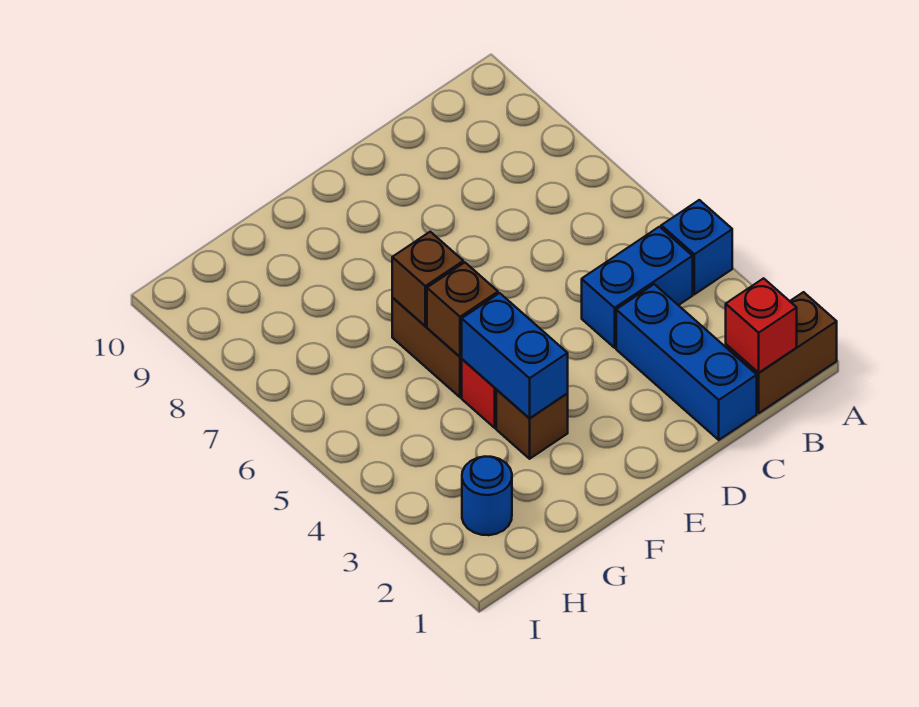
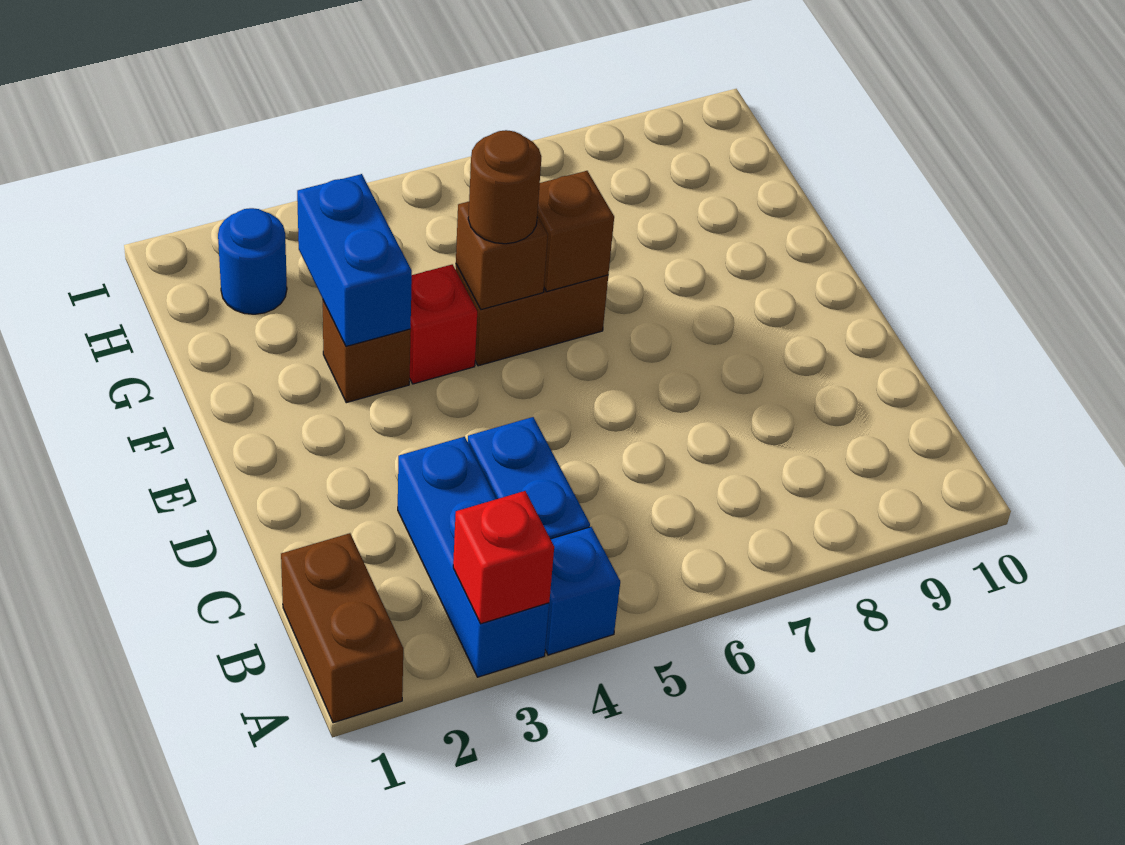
red brick B1 level 2 -> red brick A3 level 2
blue brick C1:C3 level 1 -> blue brick A3:C3 level 1
blue brick F3:F4 level 2 -> blue brick F3:G3 level 2
none -> brown round brick F5 level 3

